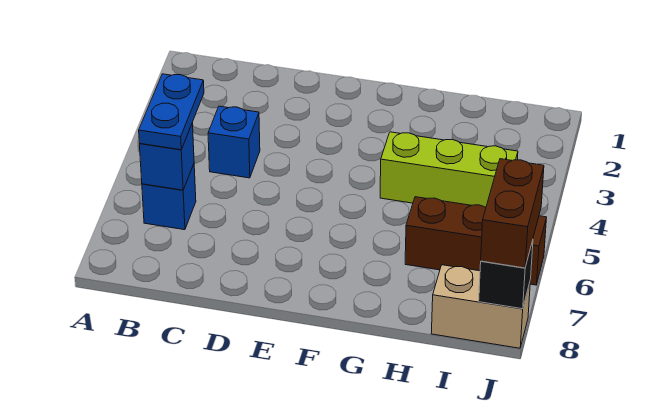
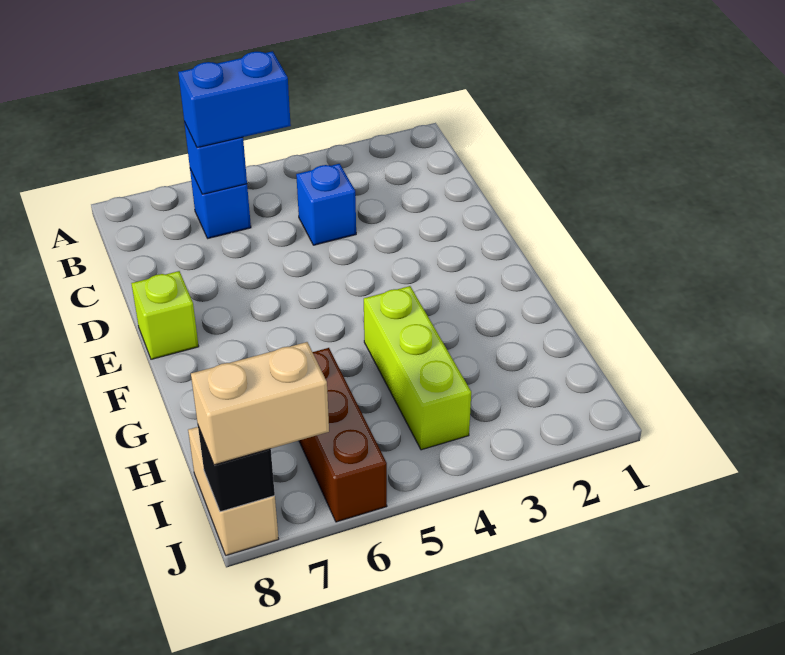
blue plate B5:B6 level 3 -> blue brick B5:B6 level 3
none -> lime brick E8 level 1
brown brick J7:J8 level 3 -> tan brick J7:J8 level 3

